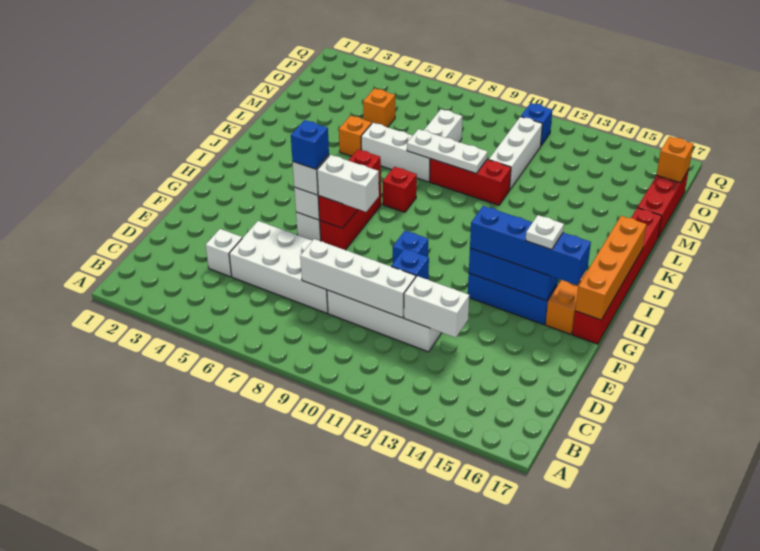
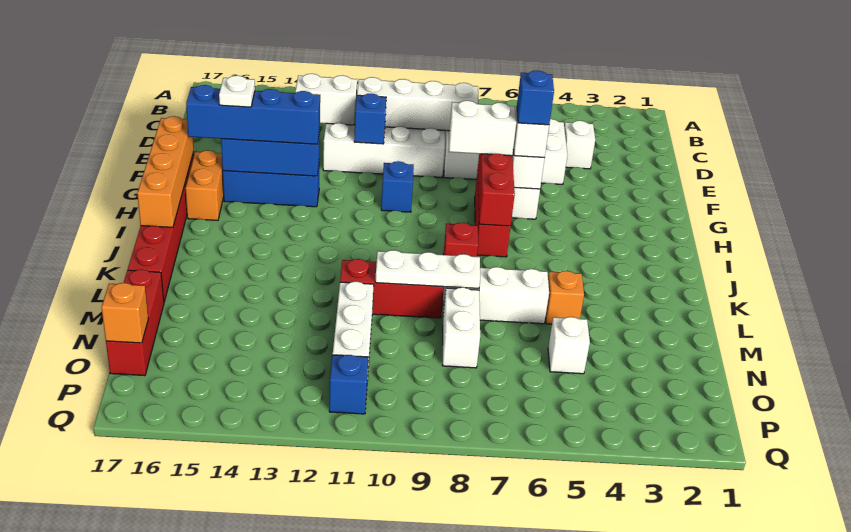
orange brick N5 level 1 -> white brick N5 level 1

